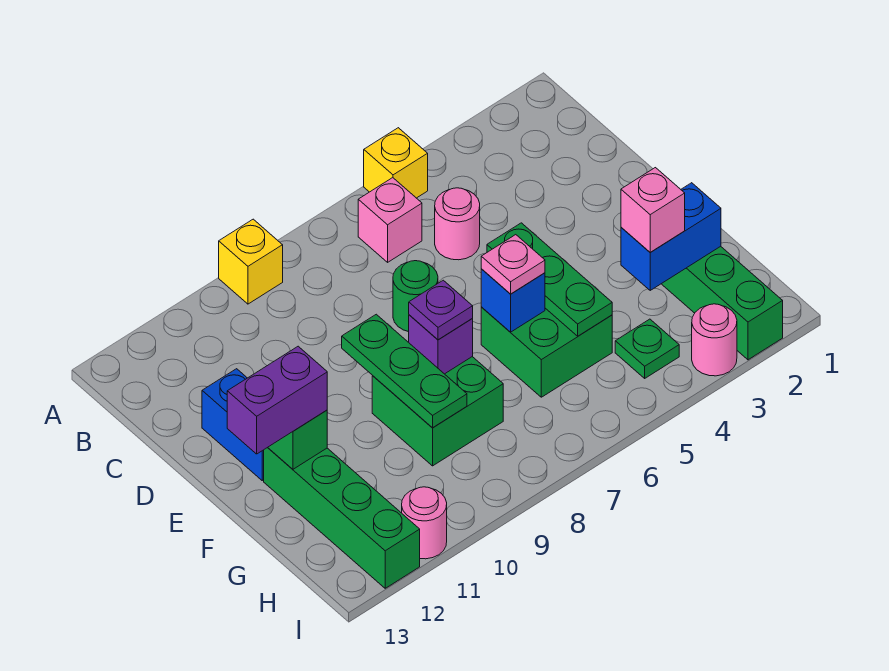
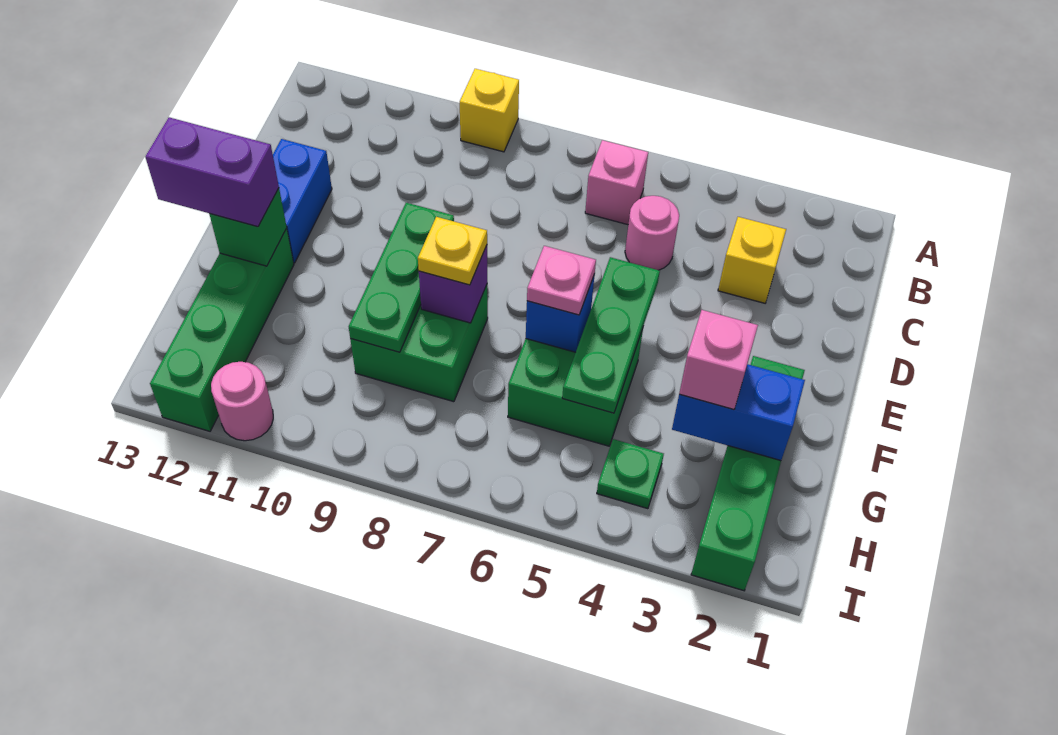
yellow brick A5 level 1 -> yellow brick C3 level 1
green round brick D7 level 1 -> none
purple plate F8 level 3 -> yellow plate F8 level 3
pink round brick I3 level 1 -> none

